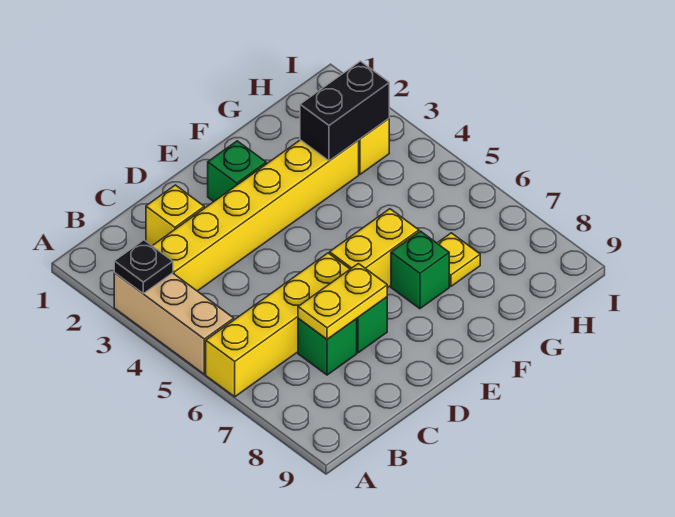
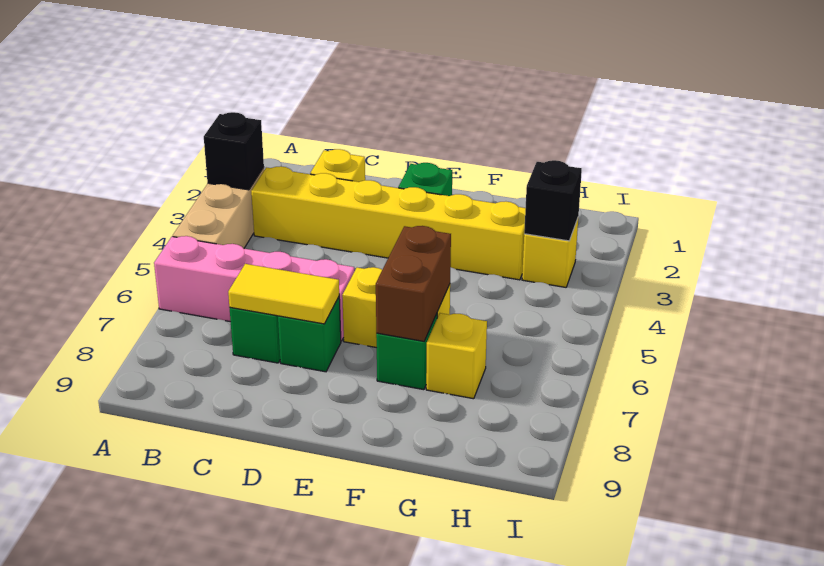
black plate A3 level 2 -> black brick A3 level 2
yellow brick A6:D6 level 1 -> pink brick A6:D6 level 1
yellow plate C7:D7 level 2 -> yellow tile C7:D7 level 2
none -> brown brick F6:F7 level 2
black brick G3:H3 level 2 -> black brick H3 level 2
yellow plate G7 level 1 -> yellow brick G7 level 1

